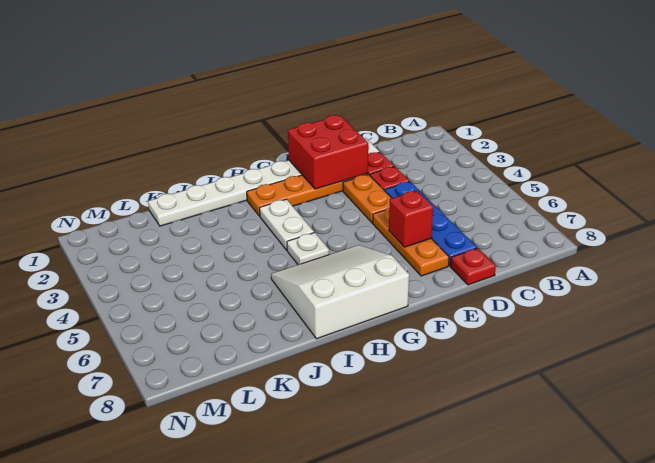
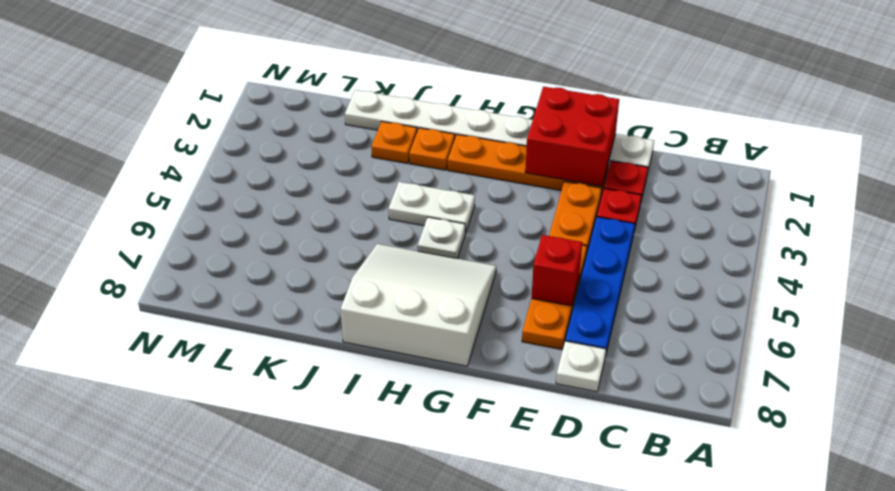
red plate D8 level 1 -> white plate D8 level 1
white plate H3:H4 level 1 -> white plate H4:I4 level 1
none -> orange plate I2 level 1
none -> orange plate J2 level 1

